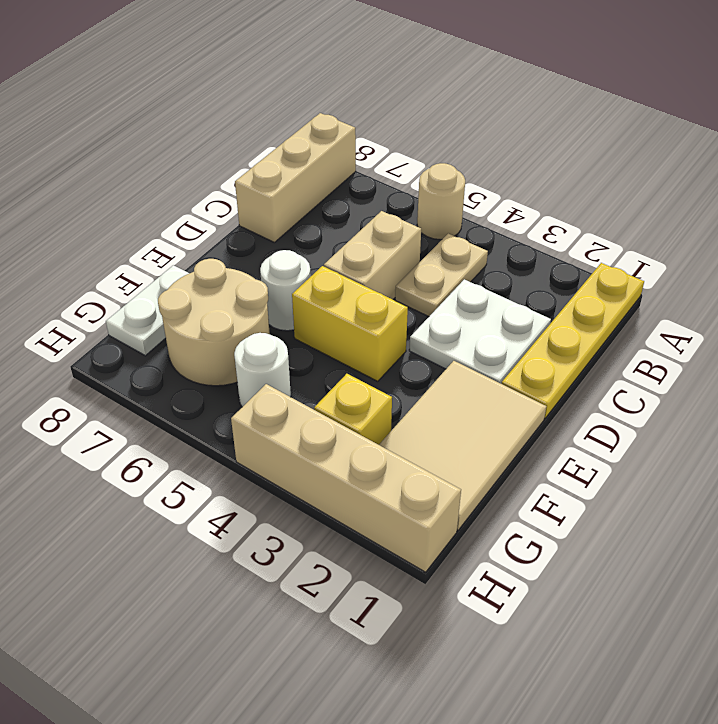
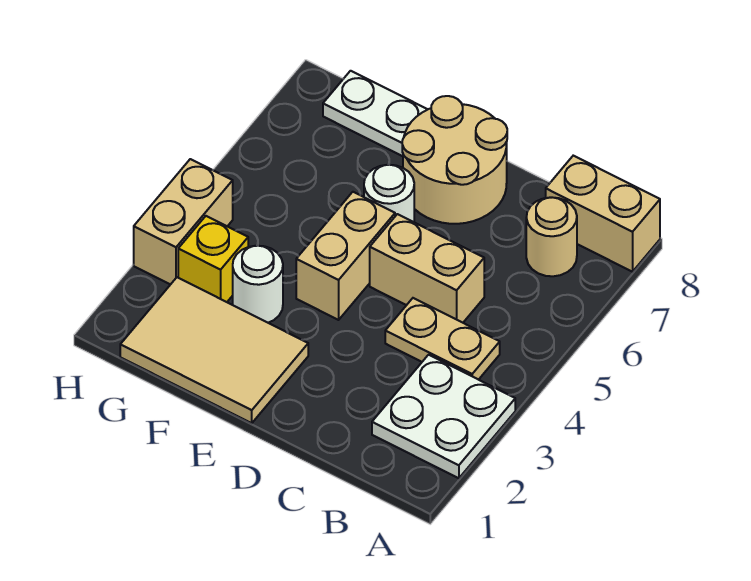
yellow plate A1:D1 level 1 -> none
tan round brick A5 level 1 -> tan round brick B7 level 1
tan brick A8:C8 level 1 -> tan brick A8:B8 level 1
white plate C2:D3 level 1 -> white plate A2:B3 level 1
yellow brick E4:E5 level 1 -> tan brick E4:E5 level 1
tan round brick F6:G7 level 1 -> tan round brick D7:E8 level 1
white round brick G5 level 1 -> white round brick F3 level 1
tan brick H1:H4 level 1 -> tan brick H3:H4 level 1

